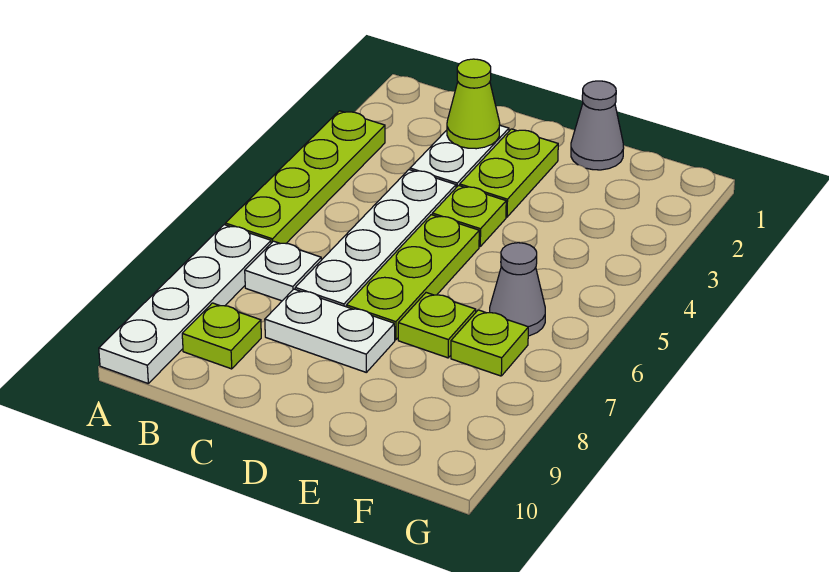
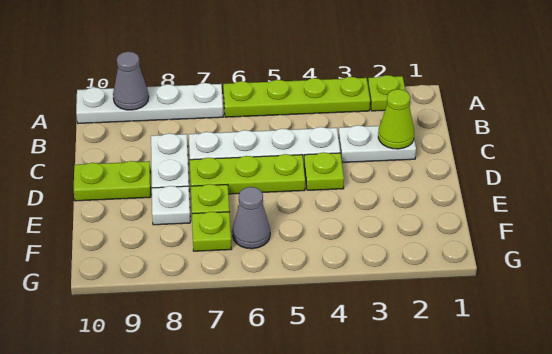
white plate B7 level 1 -> white plate E8 level 1
lime plate B9 level 1 -> lime plate A2 level 1
lime plate D2:D3 level 1 -> lime plate D9:D10 level 1
grey cone E1 level 1 -> grey cone A9 level 2

